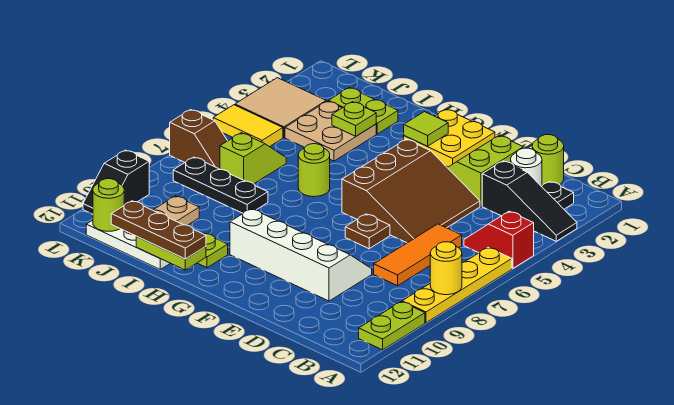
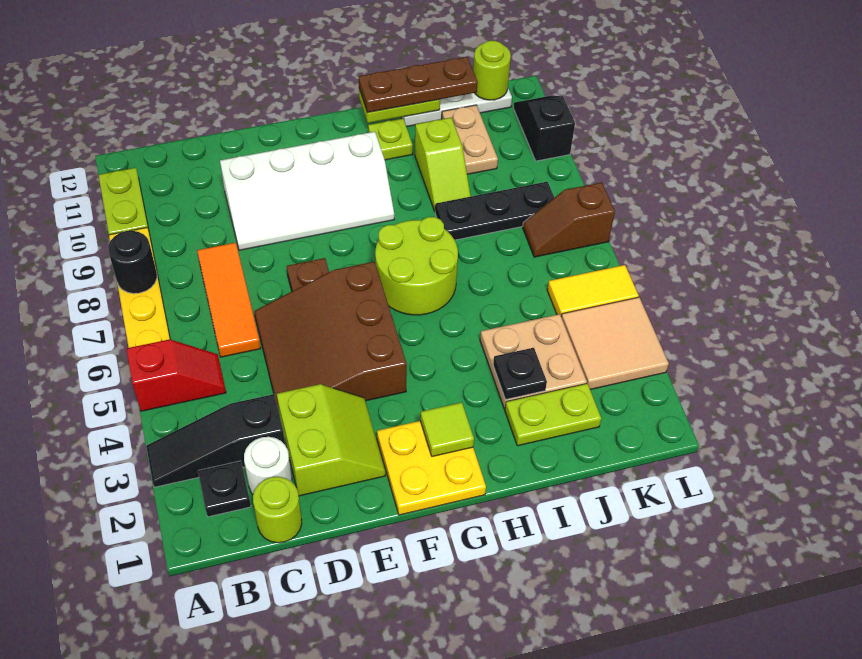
yellow round brick A8 level 2 -> black round brick A8 level 2
lime round brick H6 level 1 -> lime round brick G6:H7 level 1
lime plate I3 level 2 -> black plate I3 level 2
lime slope J6:J7 level 1 top 7 -> lime slope I9:I10 level 1 top 10

